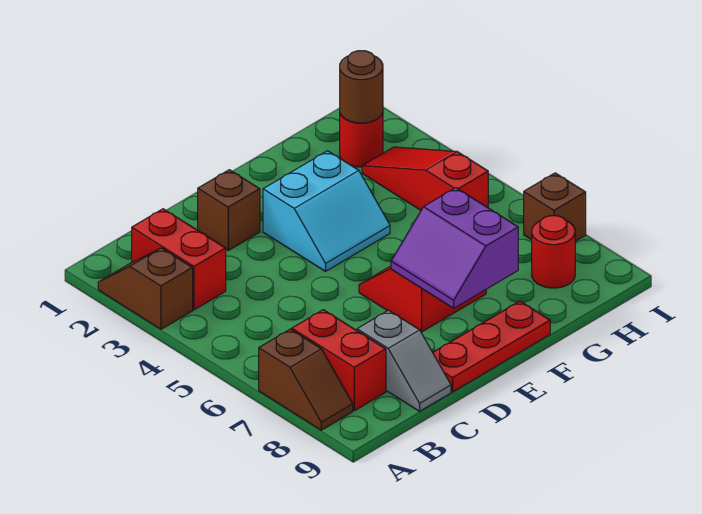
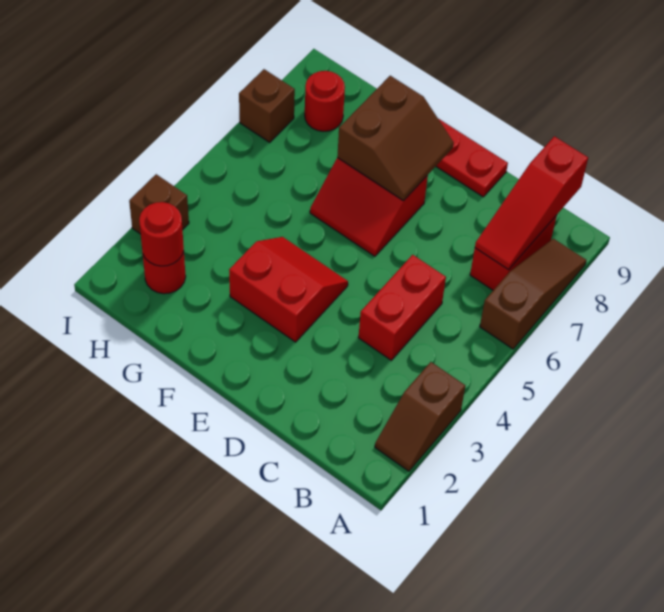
brown slope A7:A8 level 1 top 7 -> brown slope A6:A8 level 1 top 6
red brick B2:B3 level 1 -> red brick C4:C5 level 1
grey slope C8:C9 level 1 top 8 -> none
brown brick D2 level 1 -> brown brick I3 level 1
cyan slope E3:F4 level 1 top 3 -> red slope E3:F4 level 1 top 3
purple slope E7:F8 level 2 top F -> brown slope E7:F8 level 2 top F
brown round brick H2 level 2 -> red round brick H2 level 2
red slope H3:H5 level 1 top 5 -> red slope B7:B9 level 2 top 9

